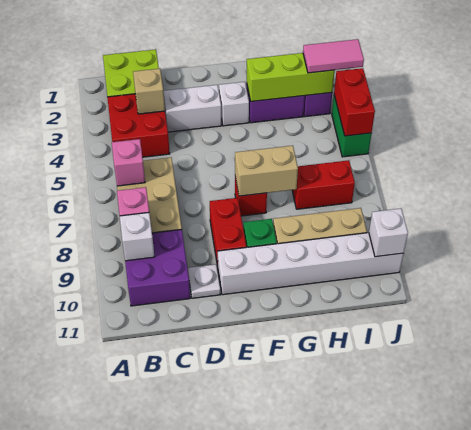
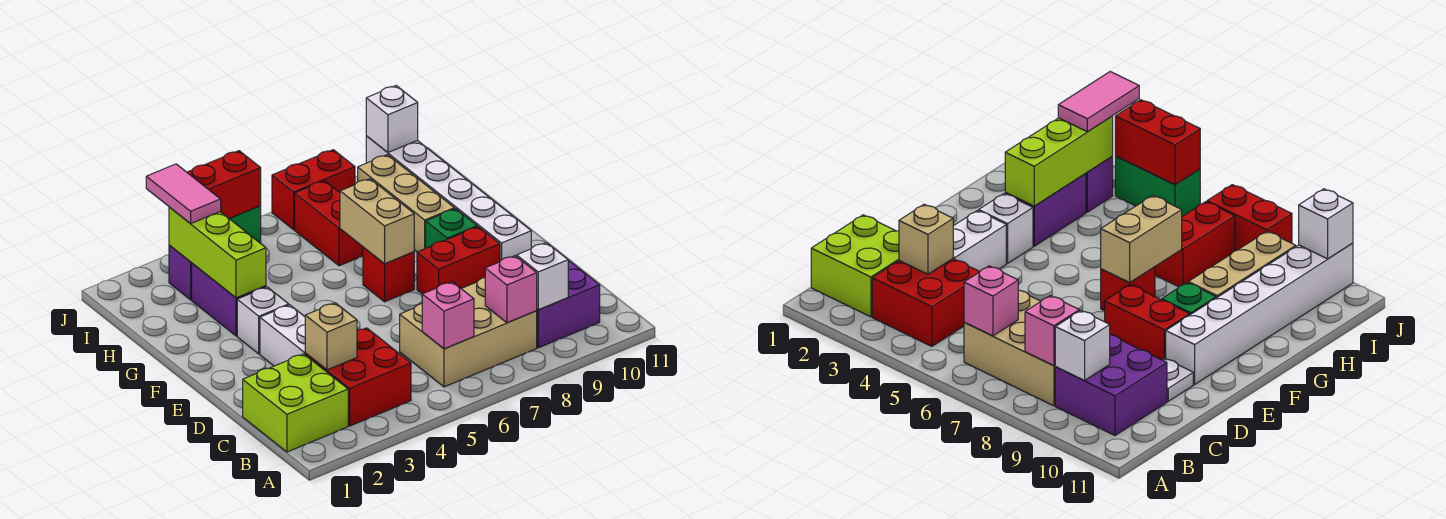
none -> red brick J7:J8 level 1

